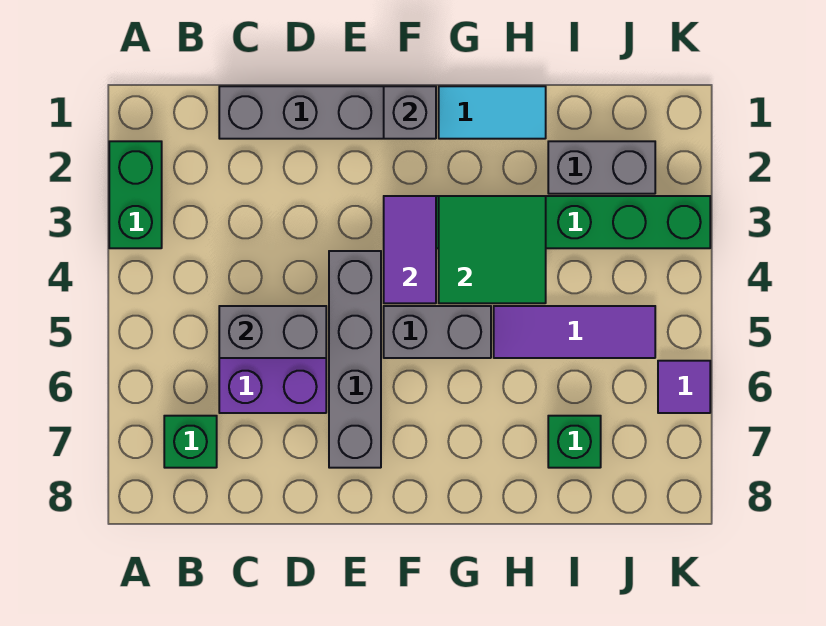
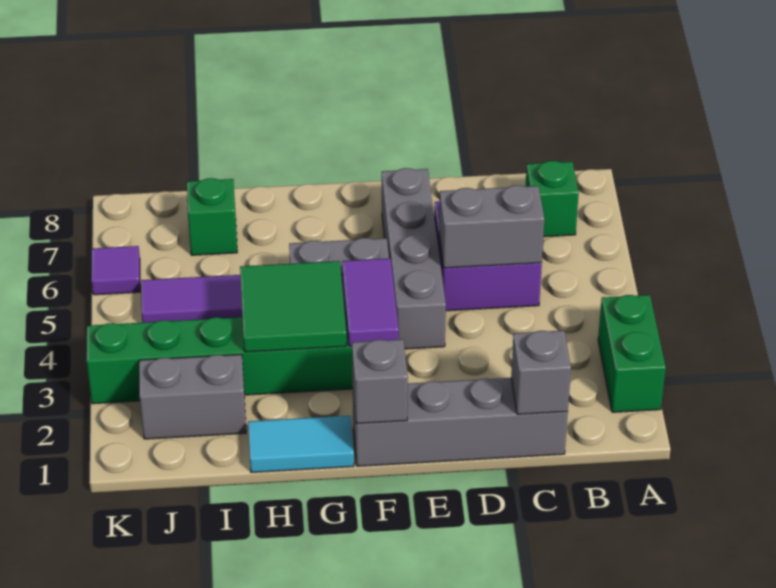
none -> grey brick C1 level 2

